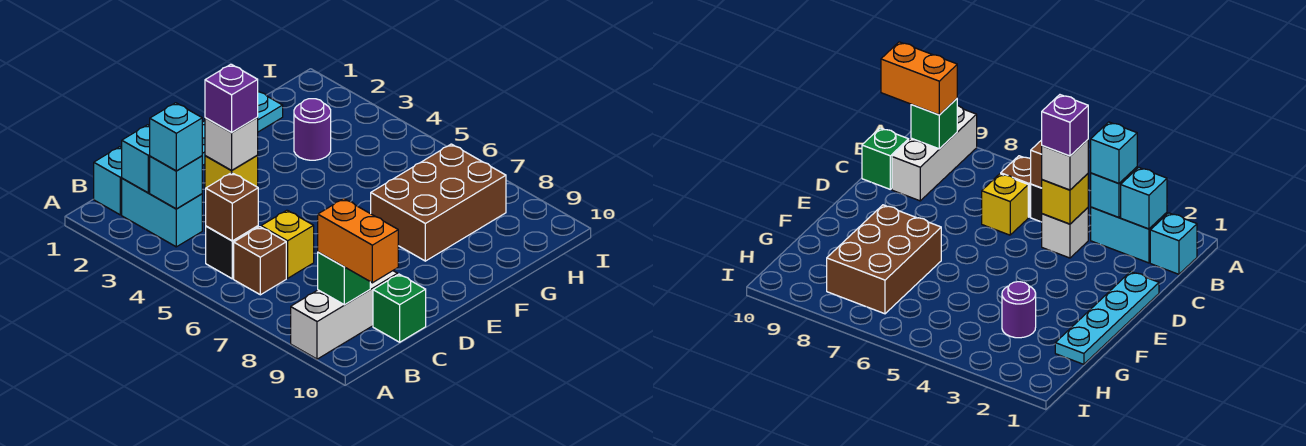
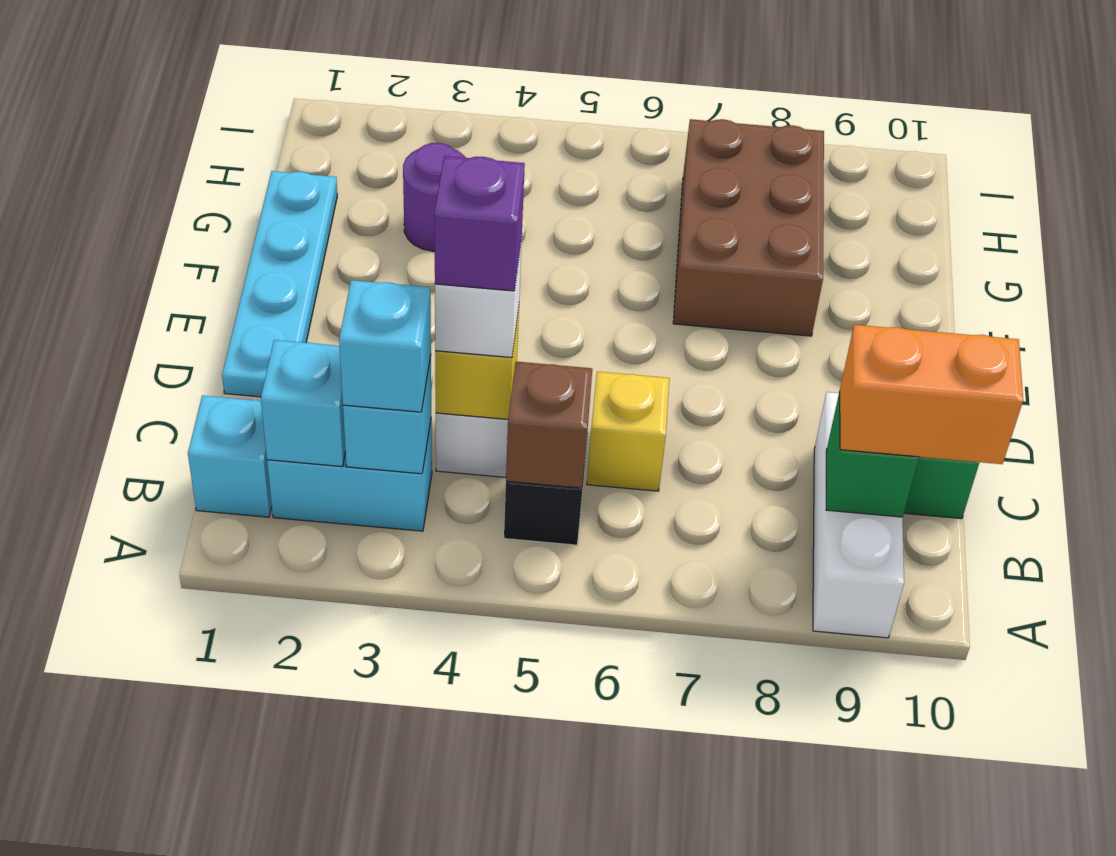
brown brick B6 level 1 -> none

